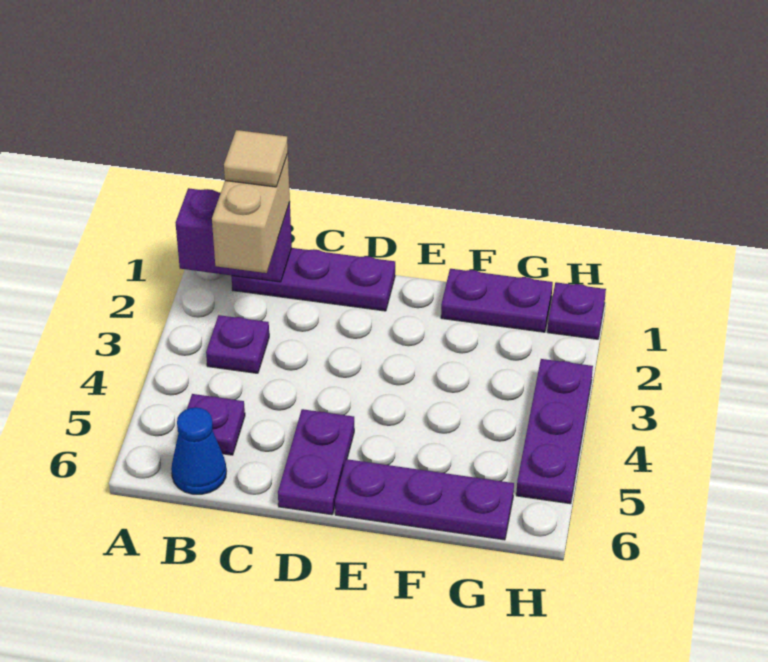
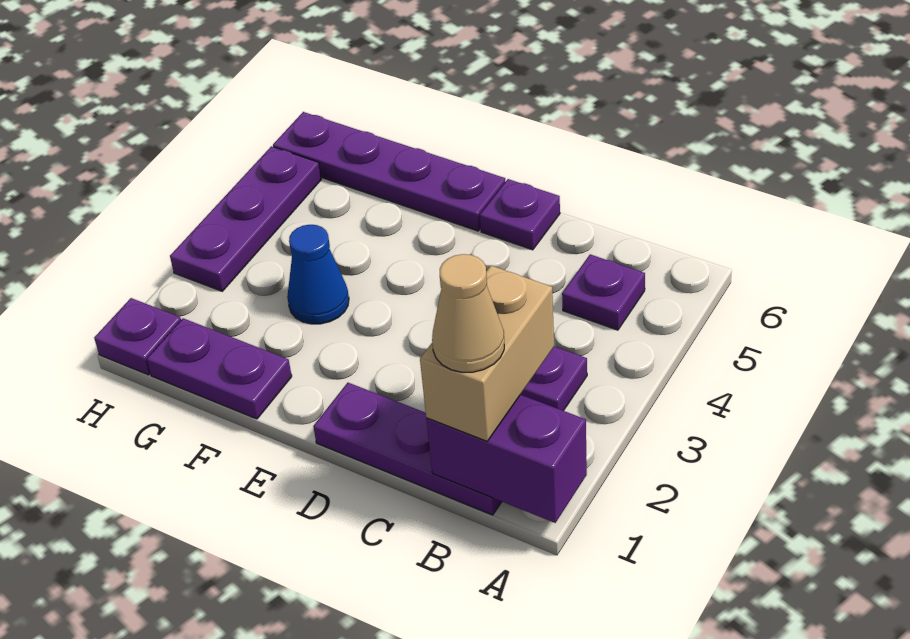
tan tile B1 level 4 -> tan cone B1 level 4
blue cone B6 level 1 -> blue cone F3 level 1
purple plate D5:D6 level 1 -> purple plate D6 level 1
purple plate E6:G6 level 1 -> purple plate E6:H6 level 1

